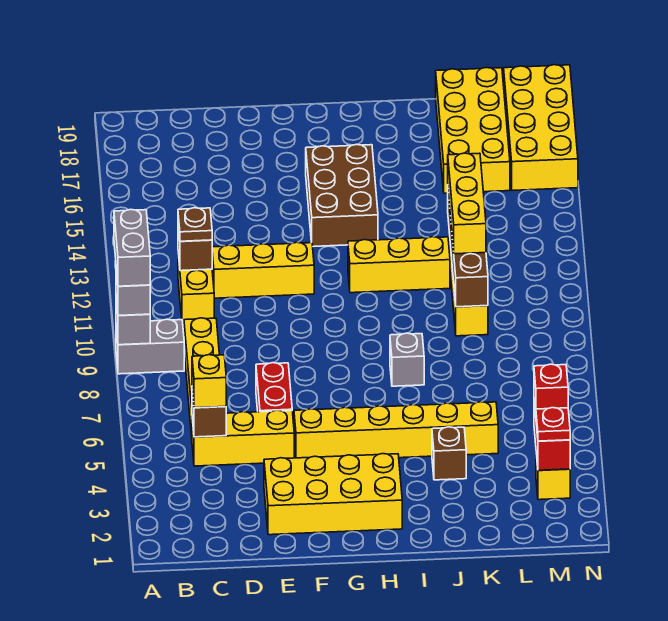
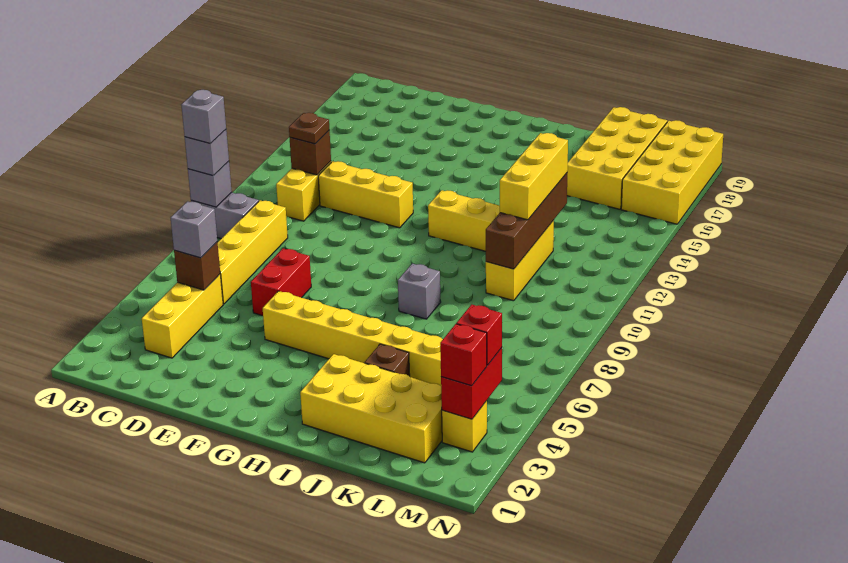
grey brick A9:A10 level 4 -> grey brick A9 level 4
yellow brick C5:E5 level 1 -> yellow brick C3:C5 level 1
yellow brick C5 level 3 -> grey brick C5 level 3
yellow brick E2:H3 level 1 -> yellow brick I2:L3 level 1
brown brick G14:H16 level 1 -> none
red plate M3 level 3 -> red brick M3 level 3

